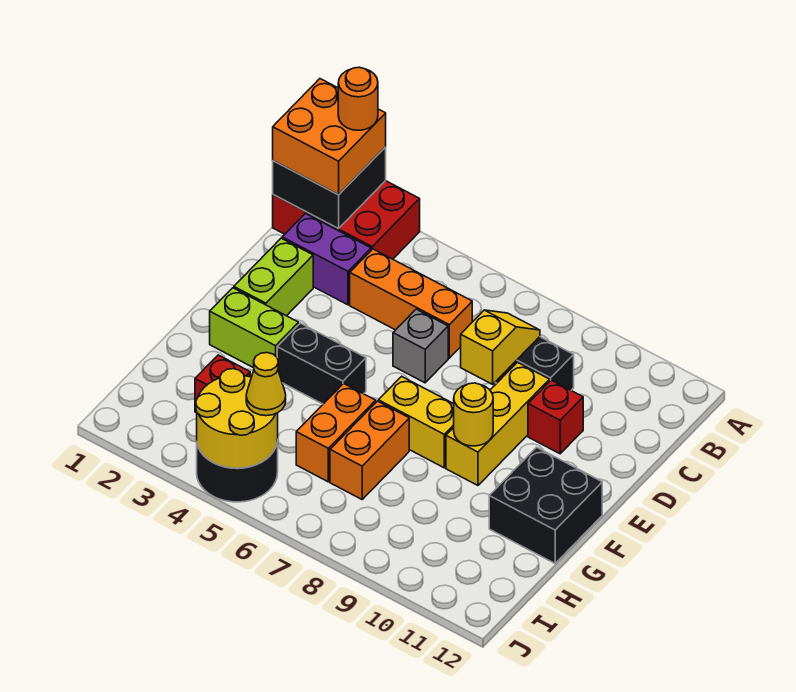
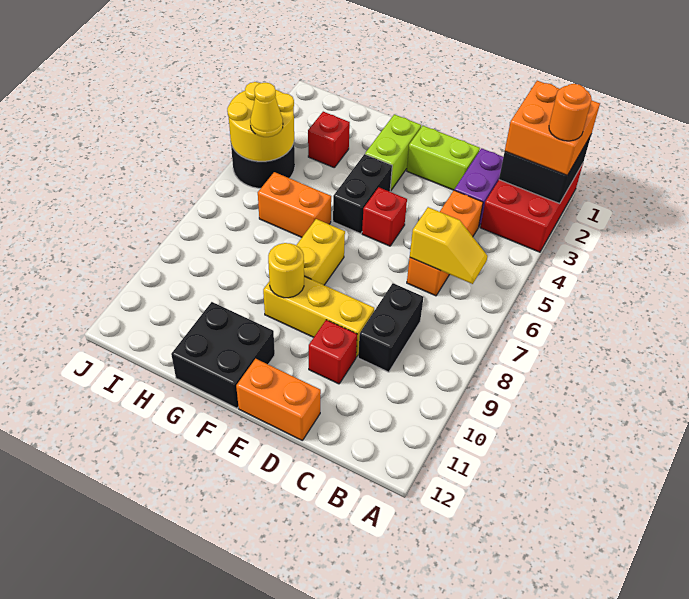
yellow slope C8:D8 level 2 top D -> yellow slope B6:C6 level 2 top C
grey brick D6 level 1 -> none
none -> red brick E5 level 1
orange brick G7:H7 level 1 -> orange brick D12:E12 level 1

